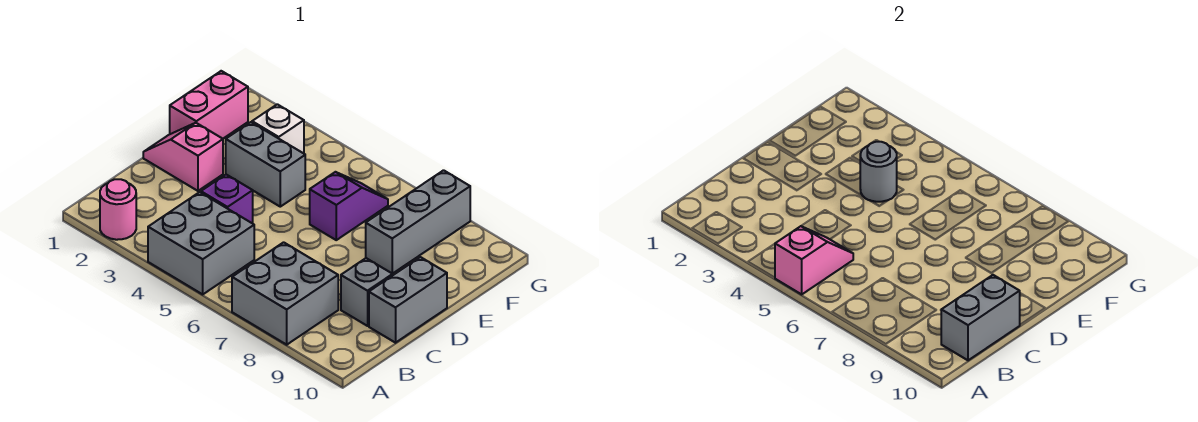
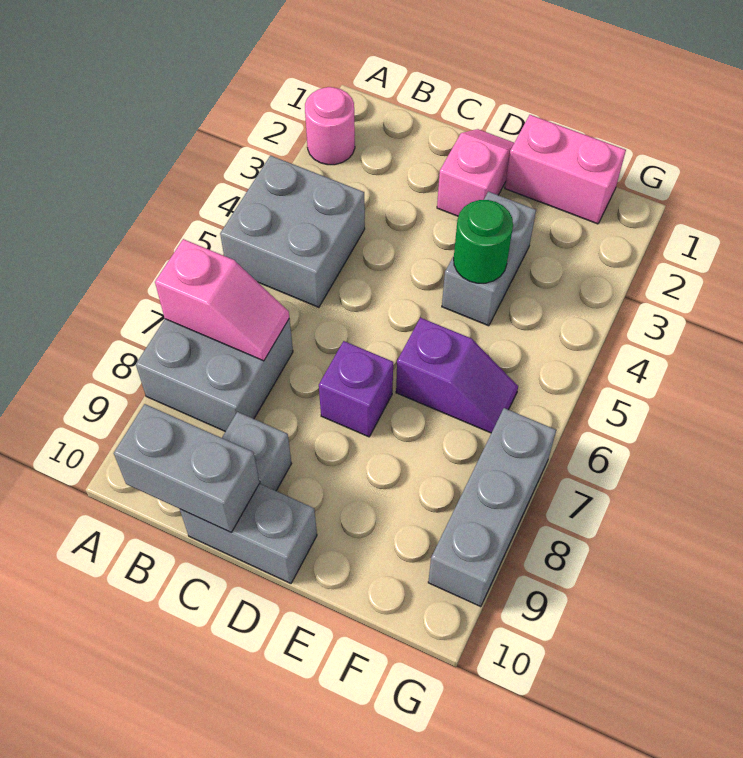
pink slope A5:B5 level 2 top A -> pink slope A7:B7 level 2 top A
purple brick C4 level 1 -> purple brick D7 level 1
grey round brick E4 level 2 -> green round brick E4 level 2
grey brick E8:G8 level 1 -> grey brick G7:G9 level 1
white brick F3 level 1 -> none

